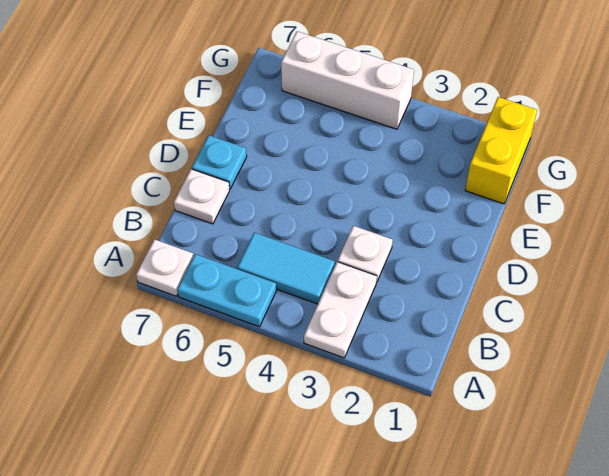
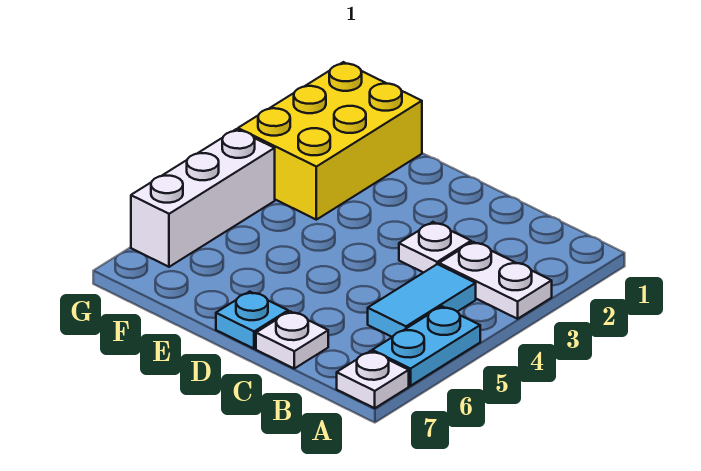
yellow brick F1:G1 level 1 -> yellow brick F1:G3 level 1

